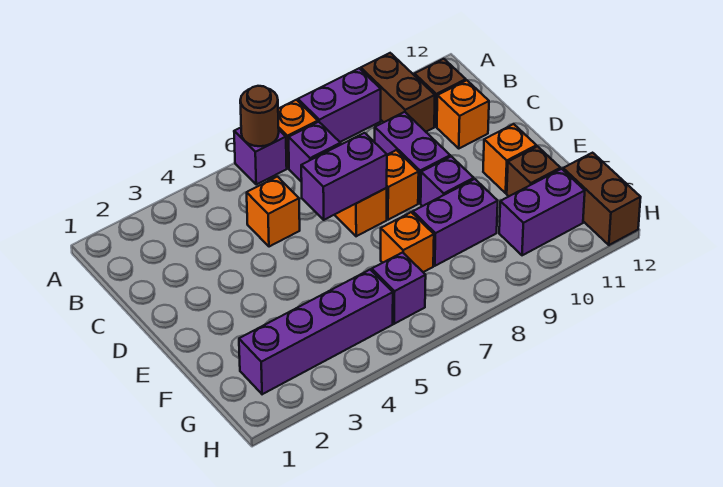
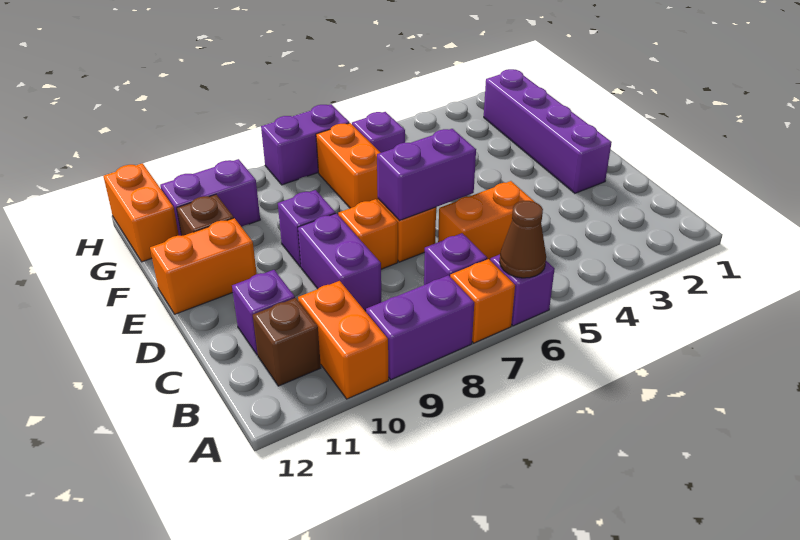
brown round brick A6 level 2 -> brown cone A6 level 2
brown brick A10:B10 level 1 -> orange brick A10:B10 level 1
orange brick C5 level 1 -> orange brick C5:C6 level 1
orange brick C11 level 1 -> purple brick C11 level 1
orange brick E11 level 1 -> orange brick E11:E12 level 1
orange brick F7 level 1 -> orange brick F7:G7 level 1
purple brick F8:F9 level 1 -> purple brick H7:H8 level 1
purple brick G2:G5 level 1 -> purple brick D2:G2 level 1
brown brick G12:H12 level 1 -> orange brick G12:H12 level 1

